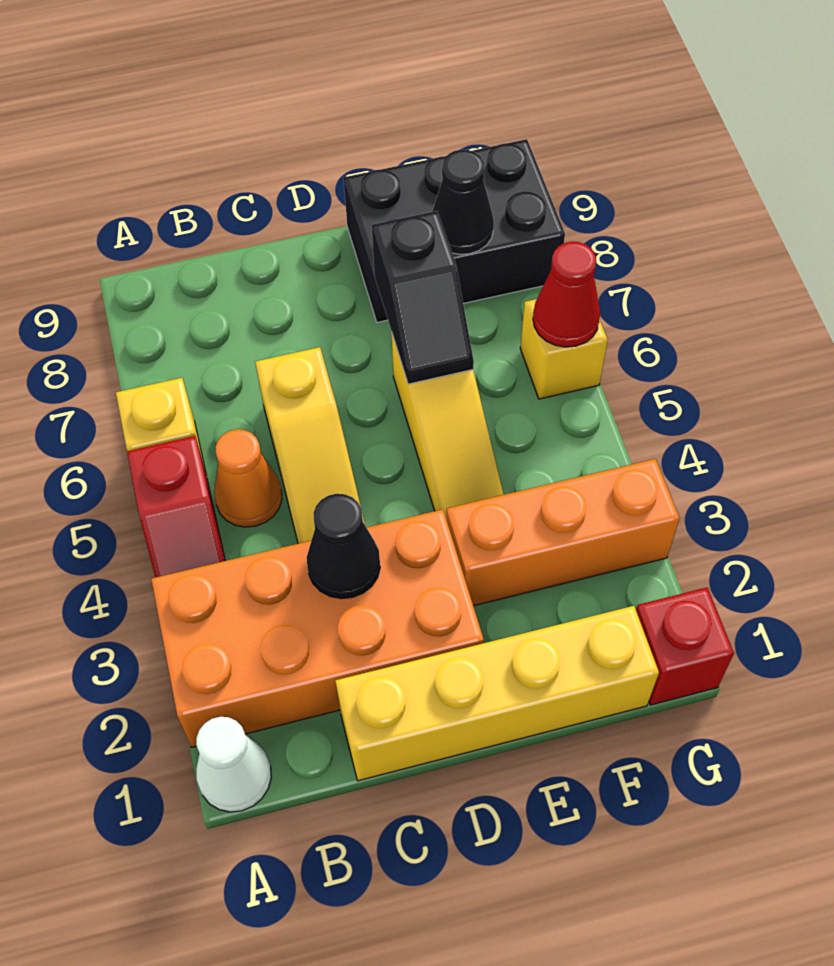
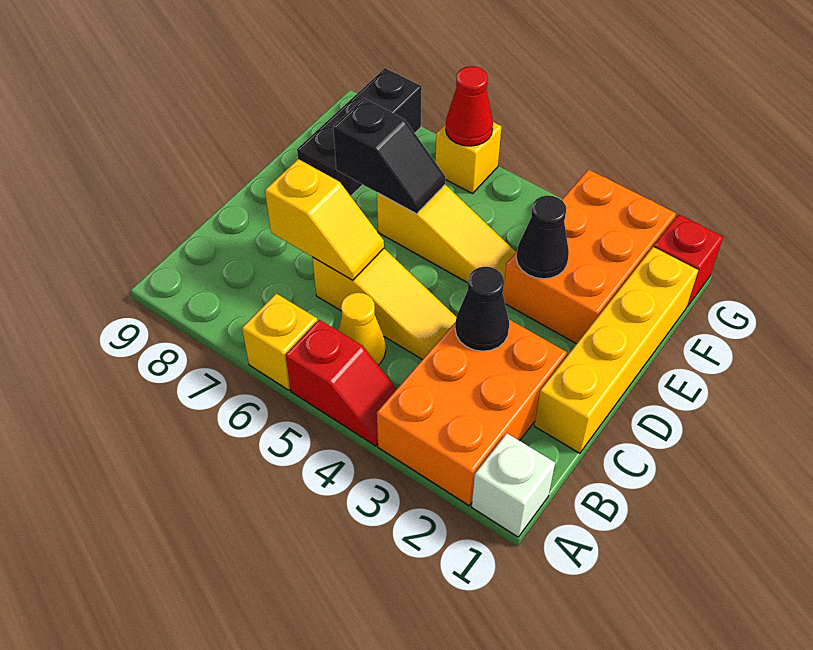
white cone A1 level 1 -> white brick A1 level 1
orange brick A2:D3 level 1 -> orange brick A2:C3 level 1
orange cone B5 level 1 -> yellow cone B5 level 1
none -> yellow slope C6:C7 level 2 top 7
orange brick E3:G3 level 1 -> orange brick E2:G3 level 1
black brick E8:G9 level 1 -> black brick E8:G8 level 1
black cone F8 level 2 -> black cone E3 level 2

